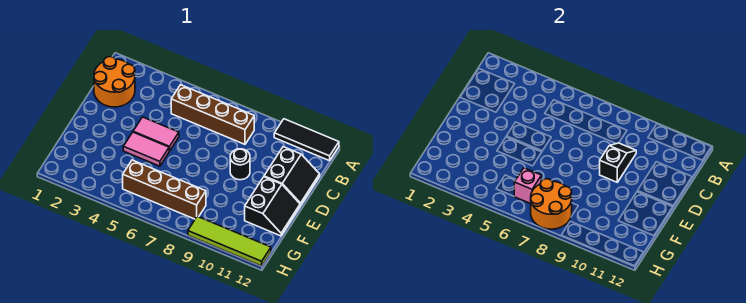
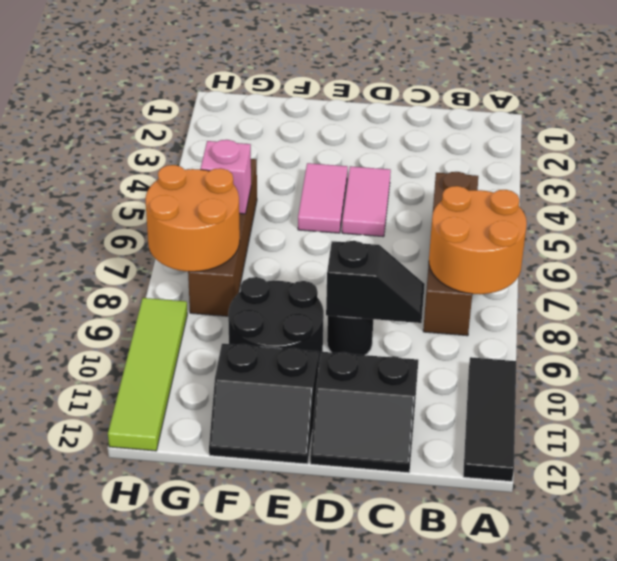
orange round brick B1:C2 level 1 -> orange round brick A7:B8 level 2
none -> black round brick E9:F10 level 1

